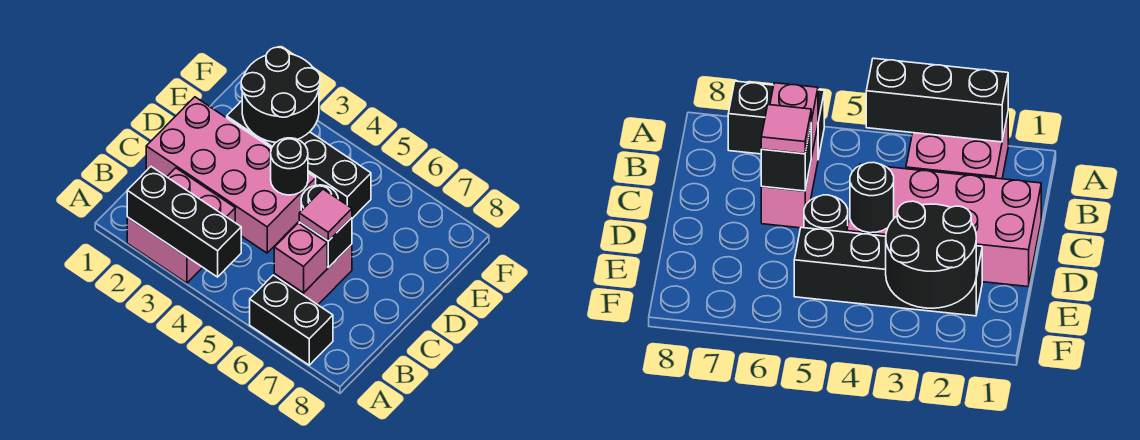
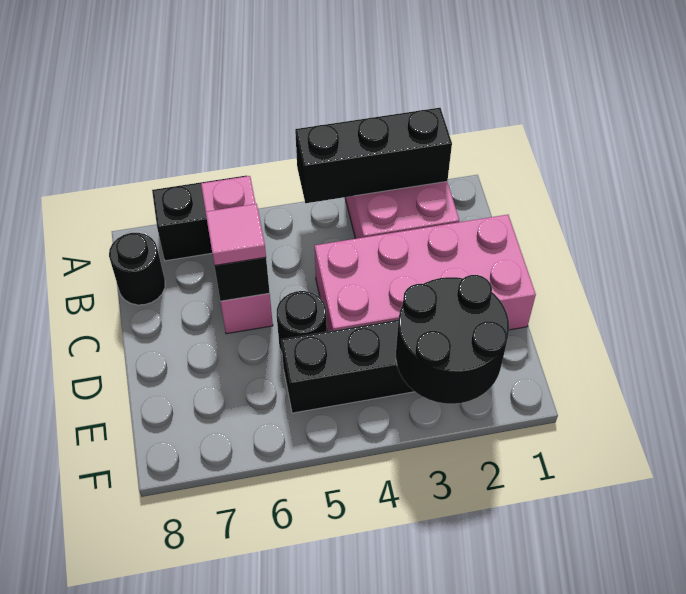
black round brick D4 level 2 -> black round brick B8 level 1

